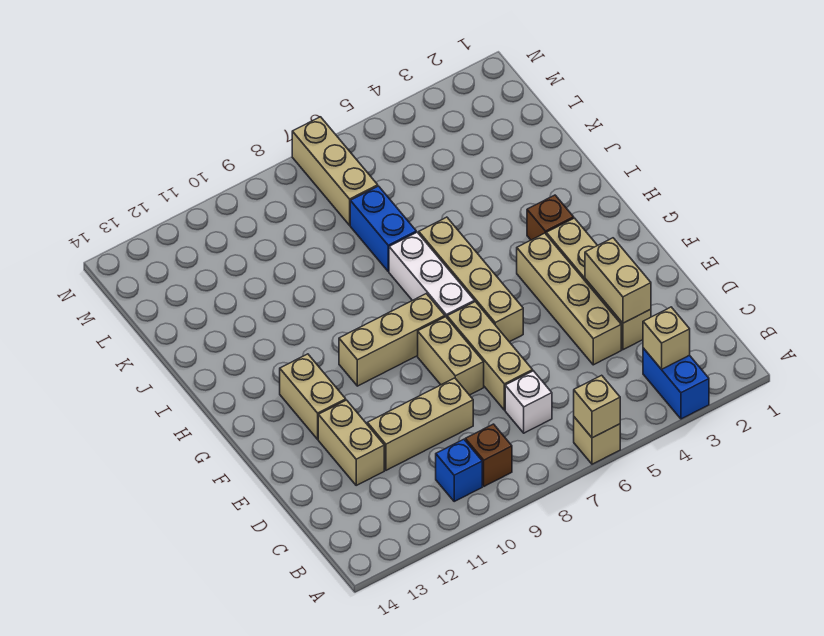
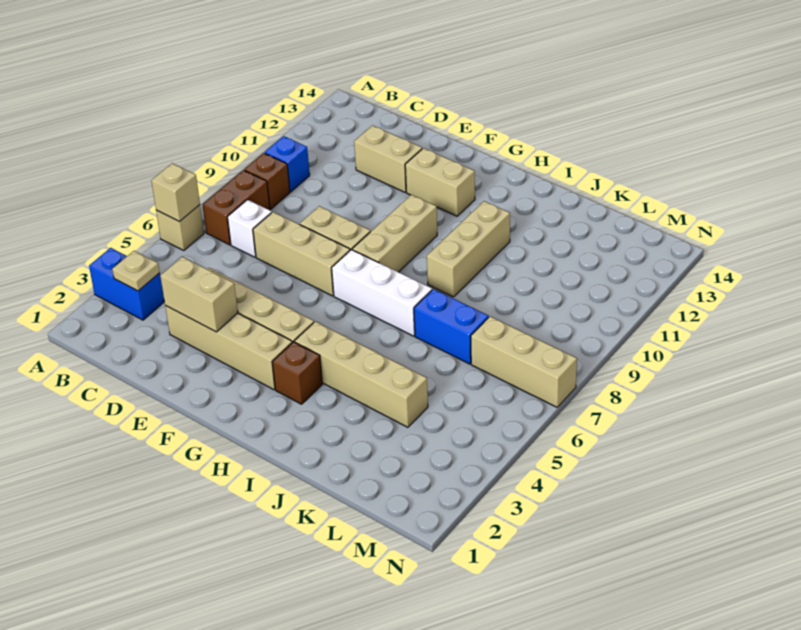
tan brick B3 level 2 -> tan plate B3 level 2
none -> brown brick B7:B8 level 1
tan brick D9:D11 level 1 -> tan brick I9:I11 level 1
tan brick F6:I6 level 1 -> tan brick H4:K4 level 1

